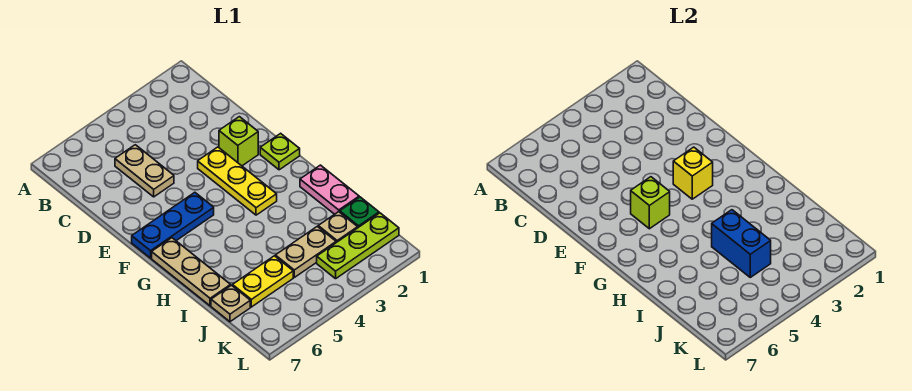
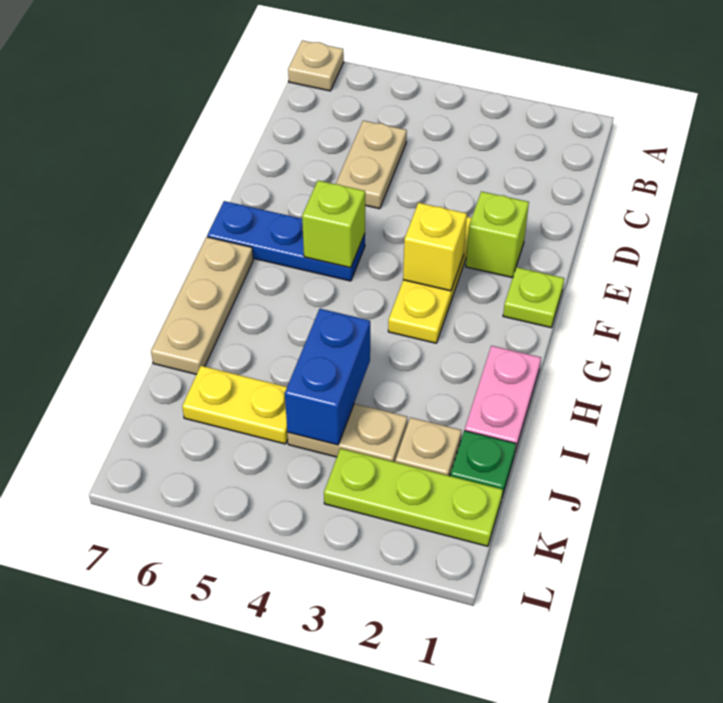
tan plate J7 level 1 -> tan plate A7 level 1

